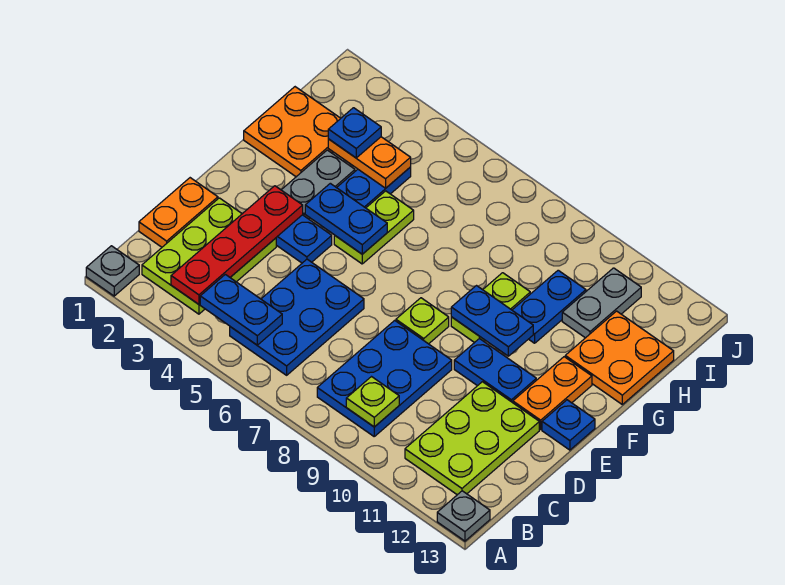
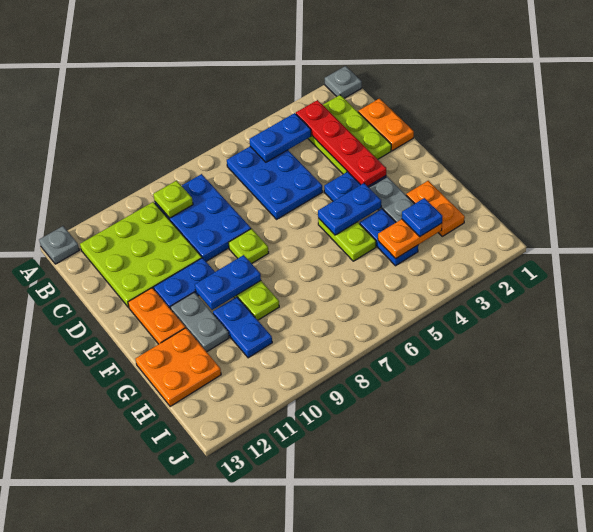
lime plate B11:D12 level 1 -> lime plate B10:D12 level 1
blue plate E13 level 1 -> none
orange plate G1:H2 level 1 -> orange plate G2:H2 level 1
grey plate H11:I11 level 1 -> grey plate F11:G11 level 1

